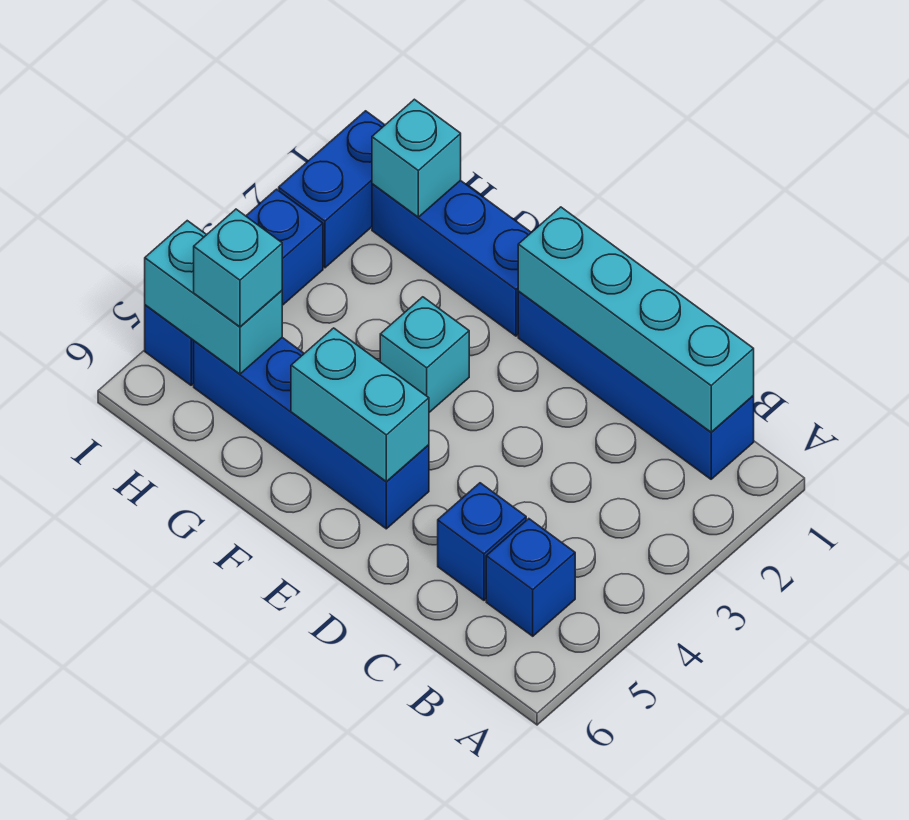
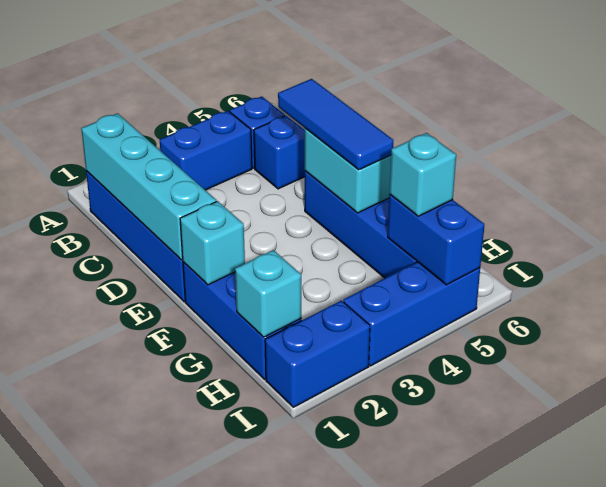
none -> blue brick B3:B4 level 1
none -> blue tile D5:F5 level 3
cyan brick F3 level 1 -> cyan brick F1 level 2
cyan brick H5:I5 level 2 -> blue brick H5:I5 level 2

